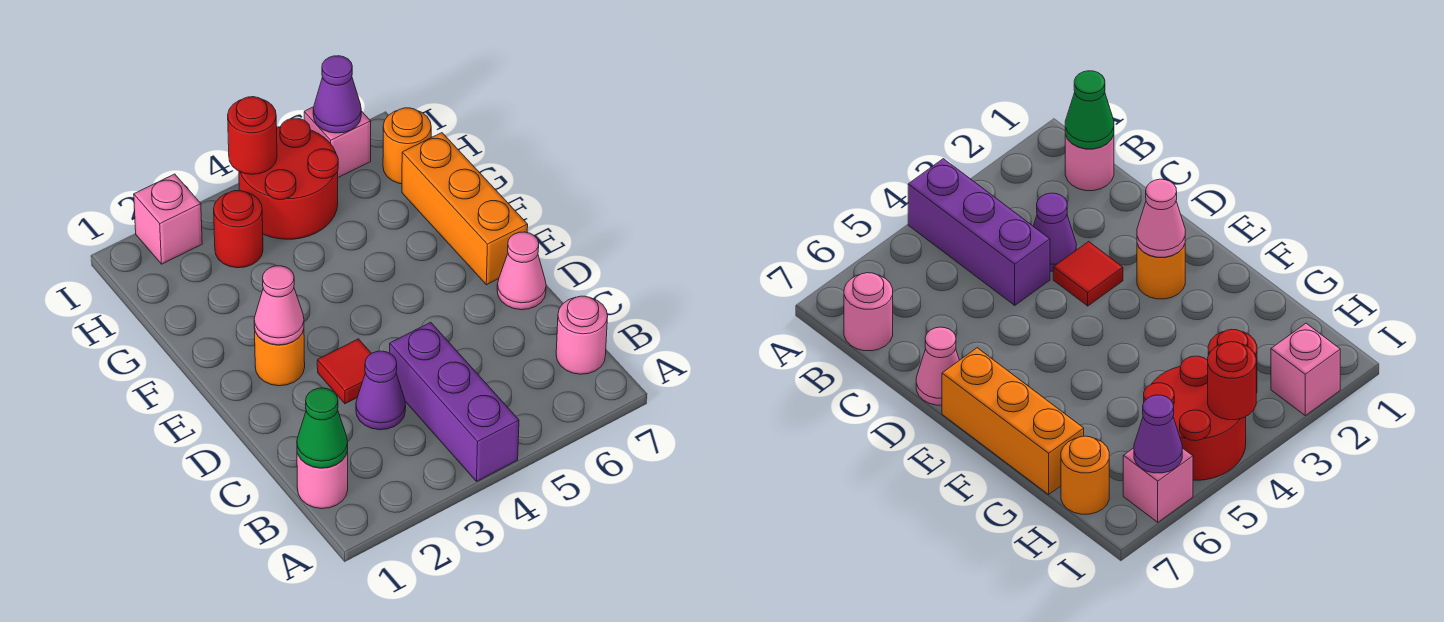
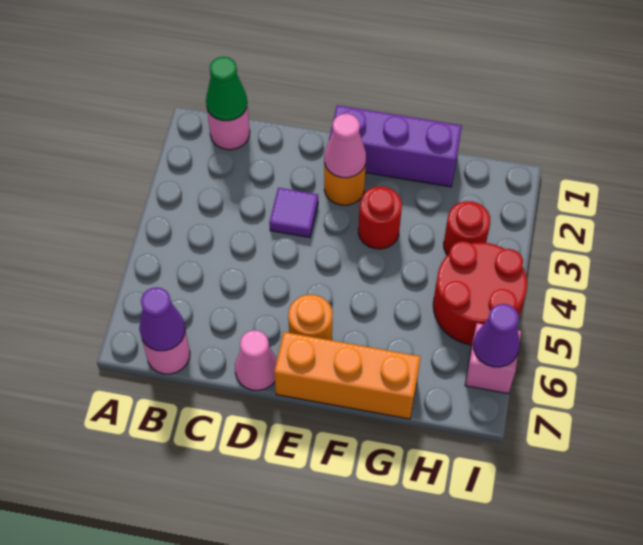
purple brick A4:C4 level 1 -> purple brick E1:G1 level 1
purple cone C3 level 1 -> purple cone B7 level 2
red tile D3 level 1 -> purple tile D3 level 1
orange round brick H7 level 1 -> orange round brick E6 level 1
pink brick I2 level 1 -> none
red round brick I4 level 2 -> red round brick F3 level 1

